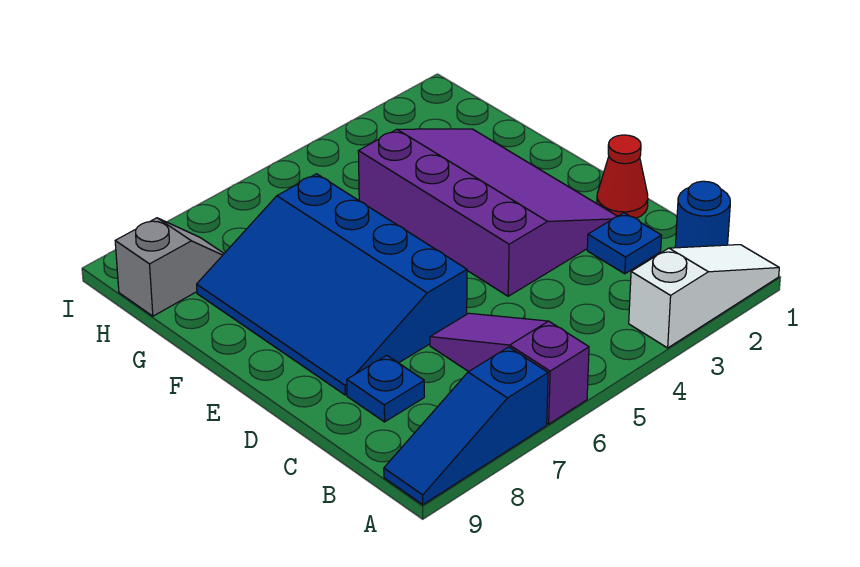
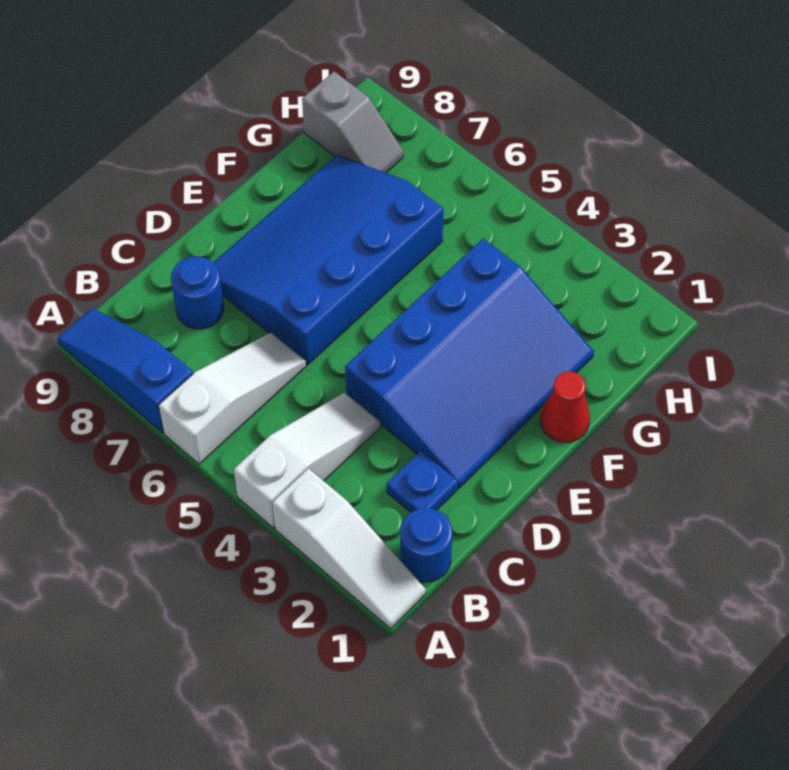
none -> white slope A4:C4 level 1 top A
purple slope A6:C6 level 1 top A -> white slope A6:C6 level 1 top A
blue plate C8 level 1 -> blue round brick C8 level 1
red cone D1 level 1 -> red cone F1 level 1
purple slope D2:G4 level 1 top 4 -> blue slope D2:G4 level 1 top 4

